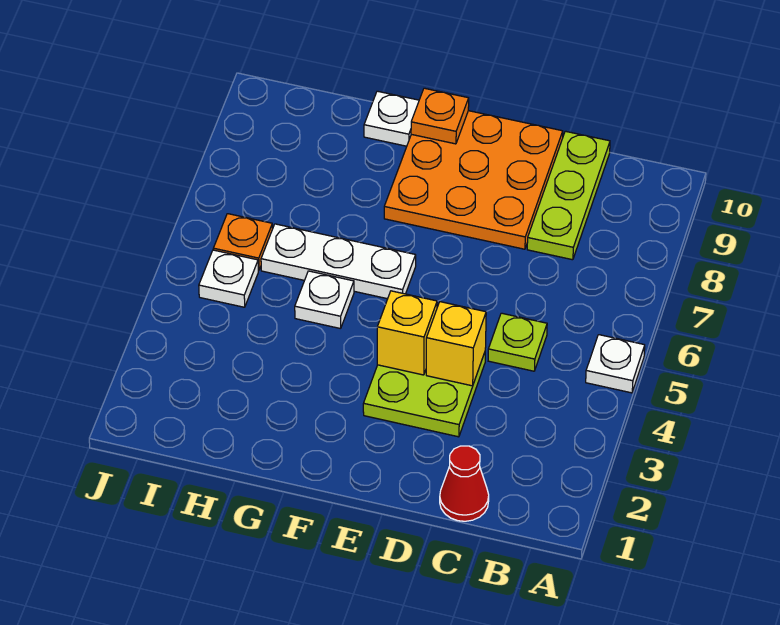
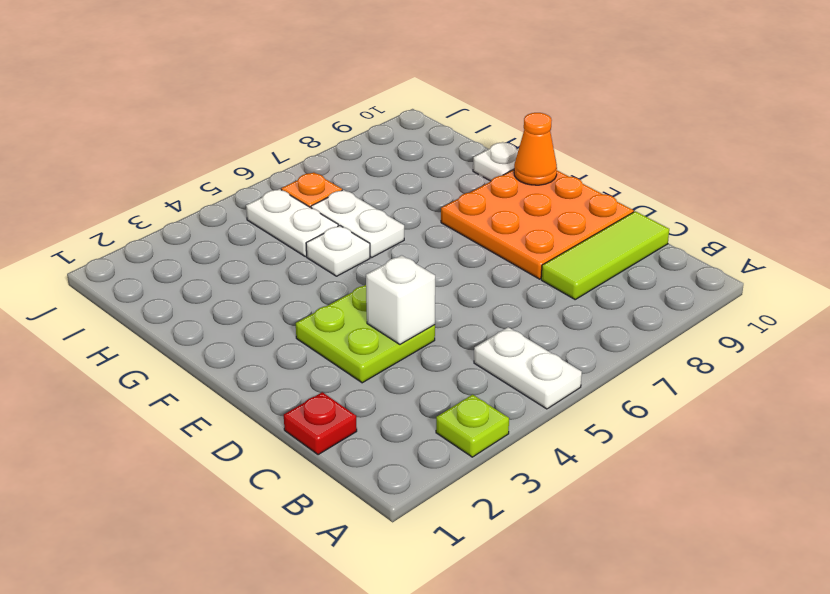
white plate A5 level 1 -> white plate A5:B5 level 1
red cone C1 level 1 -> red plate C1 level 1
lime plate C5 level 1 -> lime plate A3 level 1
lime plate C8:C10 level 1 -> lime tile C8:C10 level 1
yellow brick D4 level 2 -> white brick D4 level 2
yellow brick E4 level 2 -> none
white plate F6:H6 level 1 -> white plate G6:H6 level 1
orange plate F10 level 2 -> orange cone F10 level 2
white plate I5 level 1 -> white plate H5:I5 level 1

